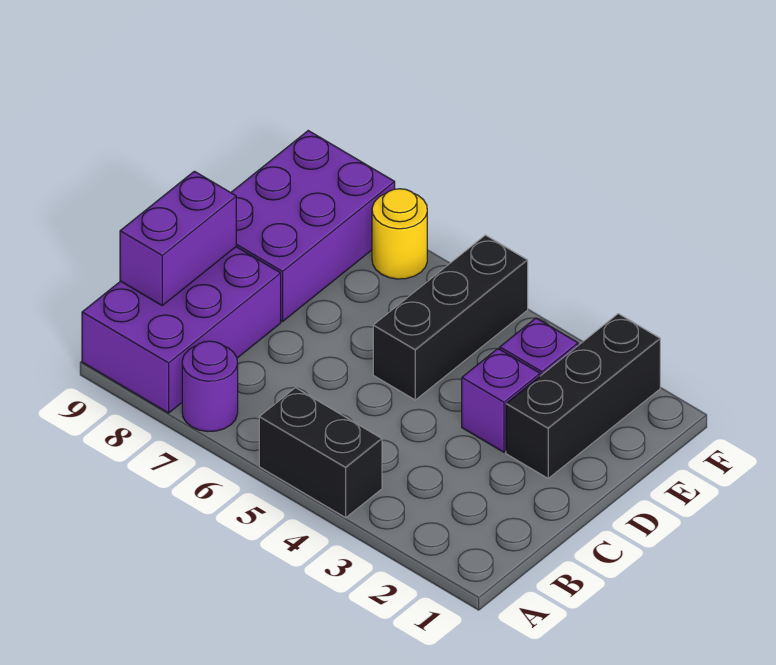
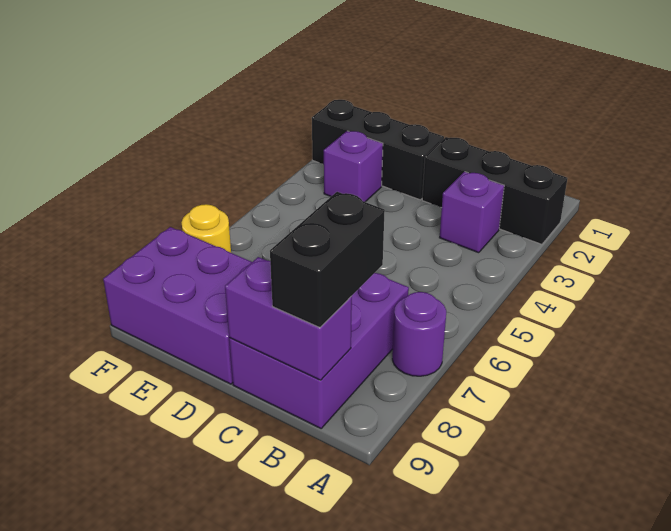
black brick A4:A5 level 1 -> black brick B8:B9 level 3
purple brick A8:C9 level 1 -> purple brick B7:C9 level 1
purple brick D3 level 1 -> purple brick B3 level 1
black brick D5:F5 level 1 -> black brick A2:C2 level 1

